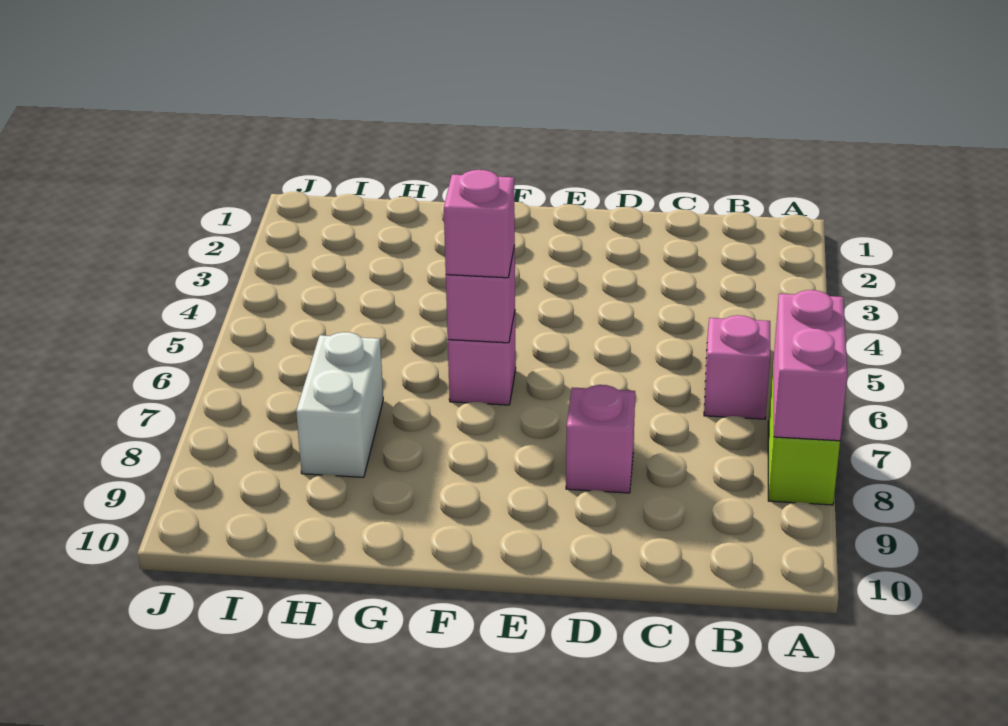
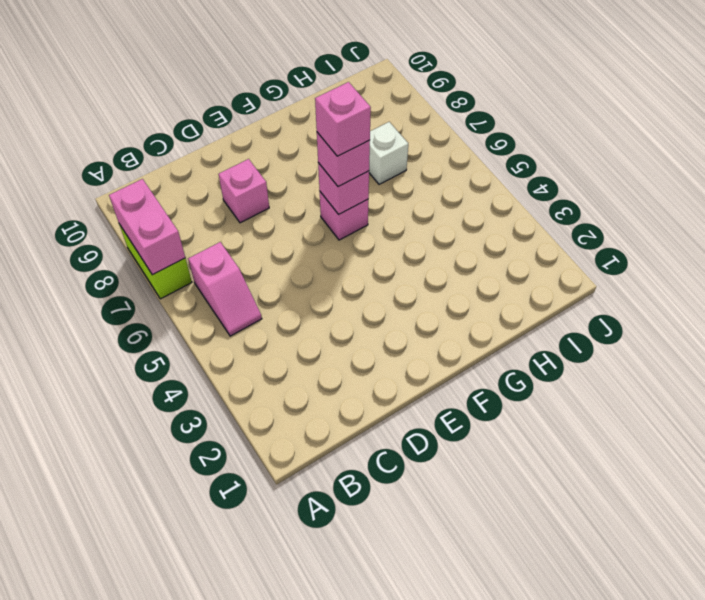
none -> pink brick F6 level 4
white brick H7:H8 level 1 -> white brick H7 level 1

